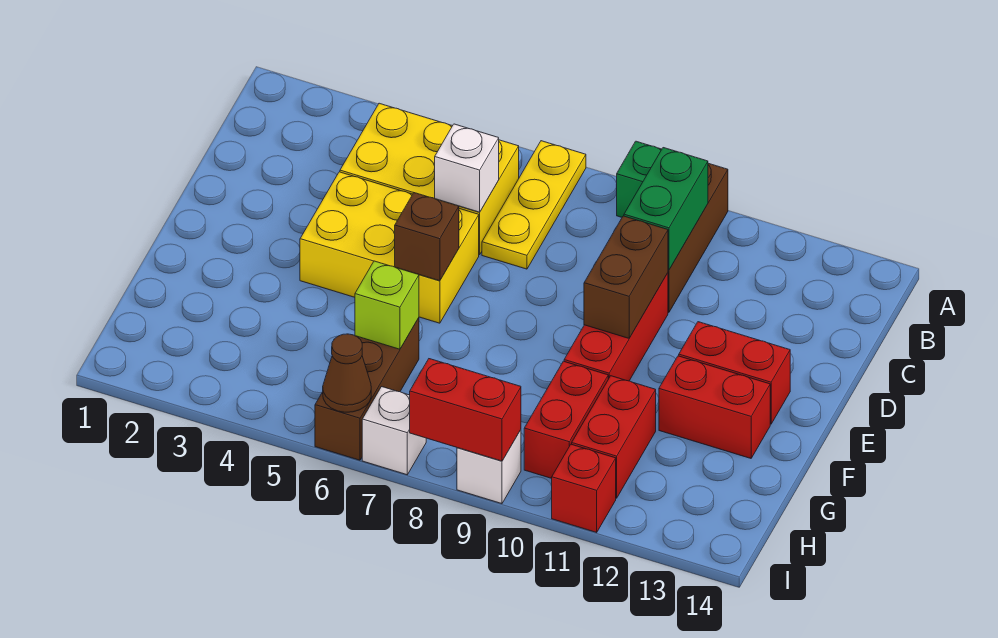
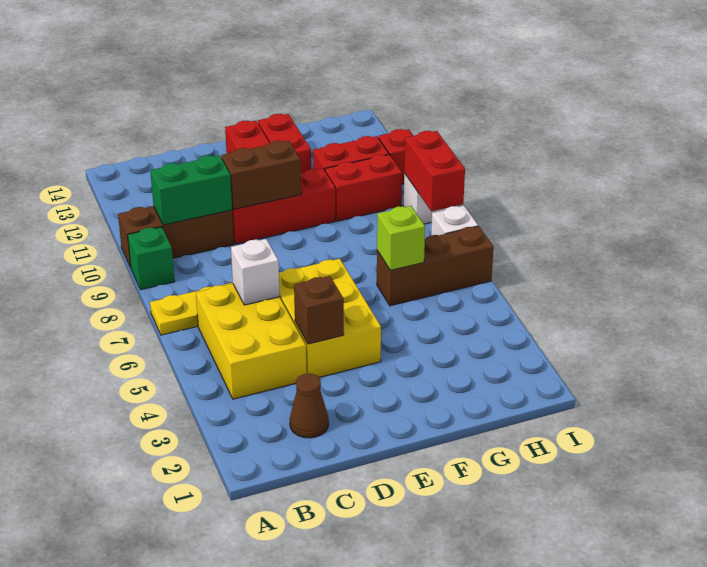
brown brick E6 level 2 -> brown brick D4 level 2
brown cone I6 level 2 -> brown cone C2 level 1

